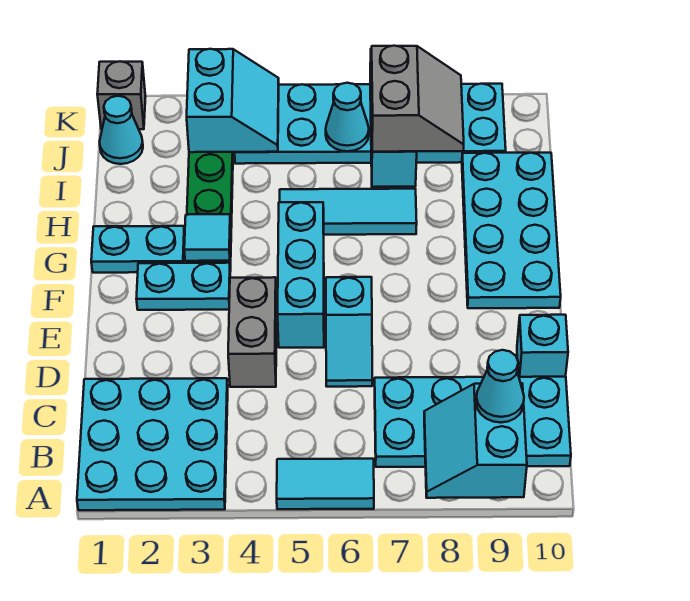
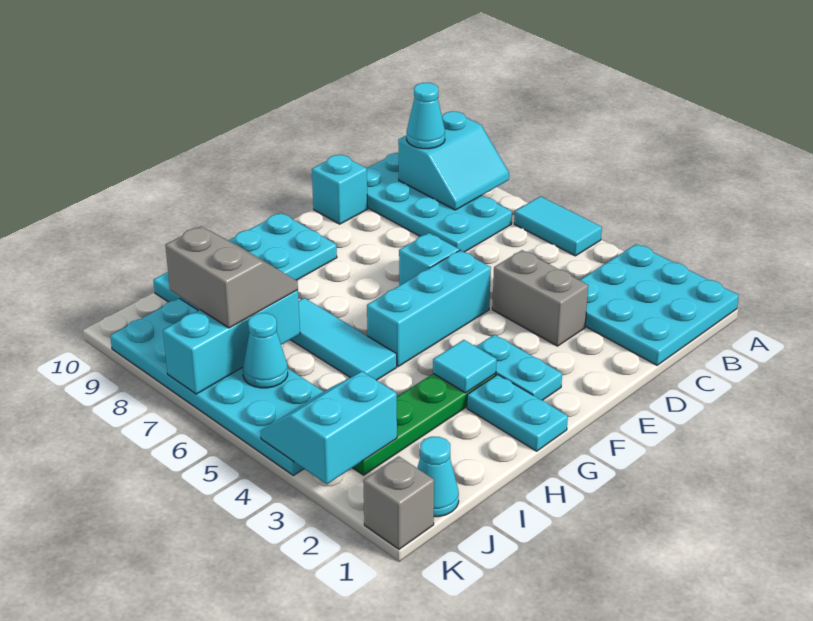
grey brick D4:E4 level 1 -> grey brick D3:D4 level 1
grey slope I7:J8 level 3 top 7 -> grey slope I7:J8 level 3 top J

